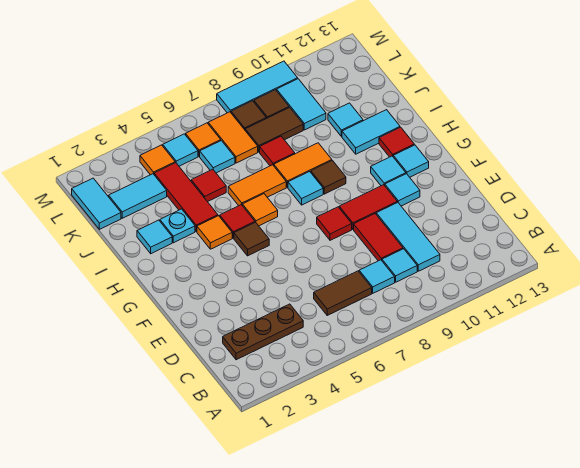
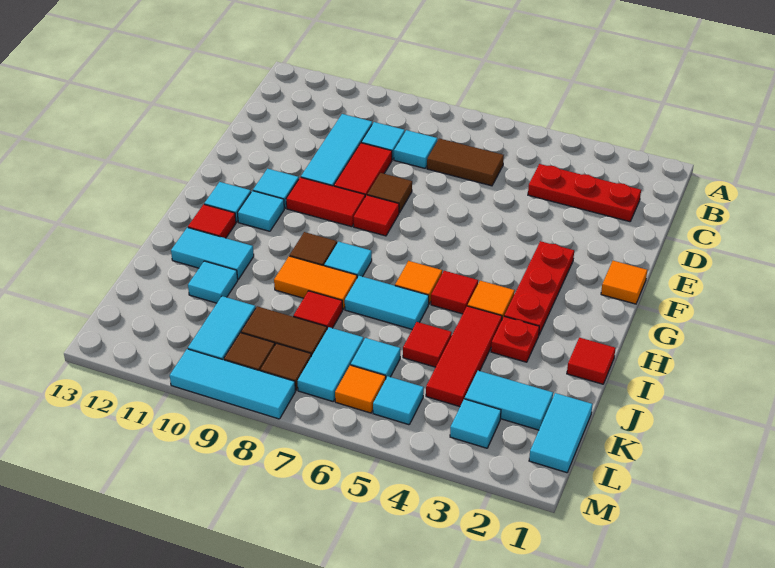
brown plate C2:C4 level 1 -> red plate C2:C4 level 1
none -> red plate F3:H3 level 1
brown tile G5 level 1 -> brown tile E8 level 1
none -> red tile I1 level 1
cyan tile I2 level 1 -> cyan tile L3 level 1
cyan plate I3 level 1 -> red plate I3 level 1
orange tile I6:I7 level 1 -> cyan tile I6:I7 level 1
orange tile K7:L7 level 1 -> cyan tile K7:L7 level 1
orange tile L4 level 1 -> orange tile F1 level 1

